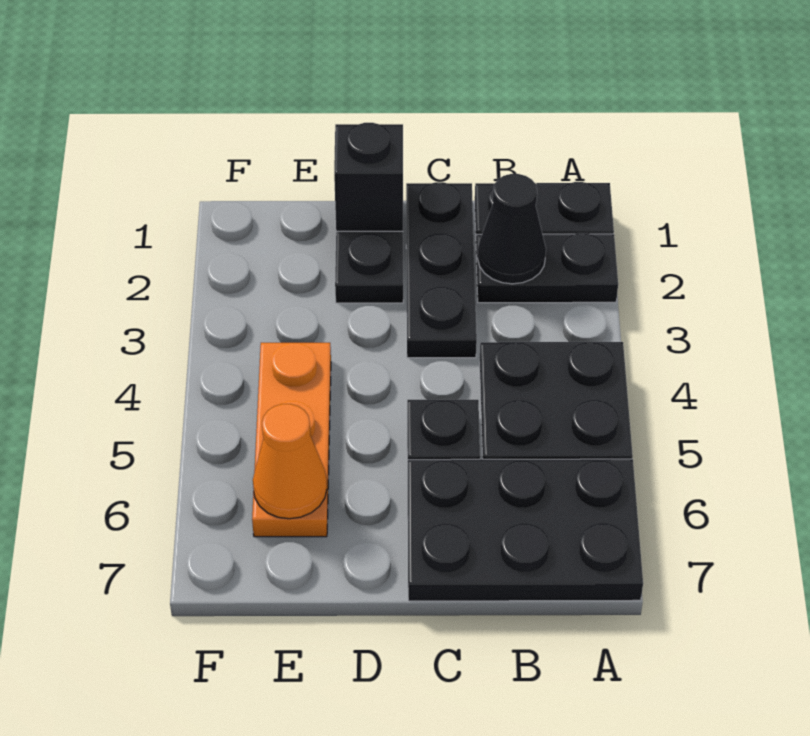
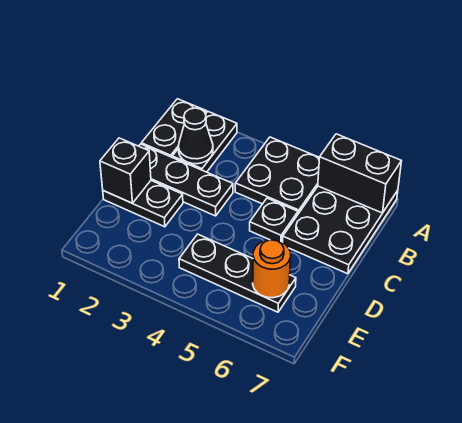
none -> black brick A6:A7 level 2
orange plate E4:E6 level 1 -> black plate E4:E6 level 1
orange cone E6 level 2 -> orange round brick E6 level 2

